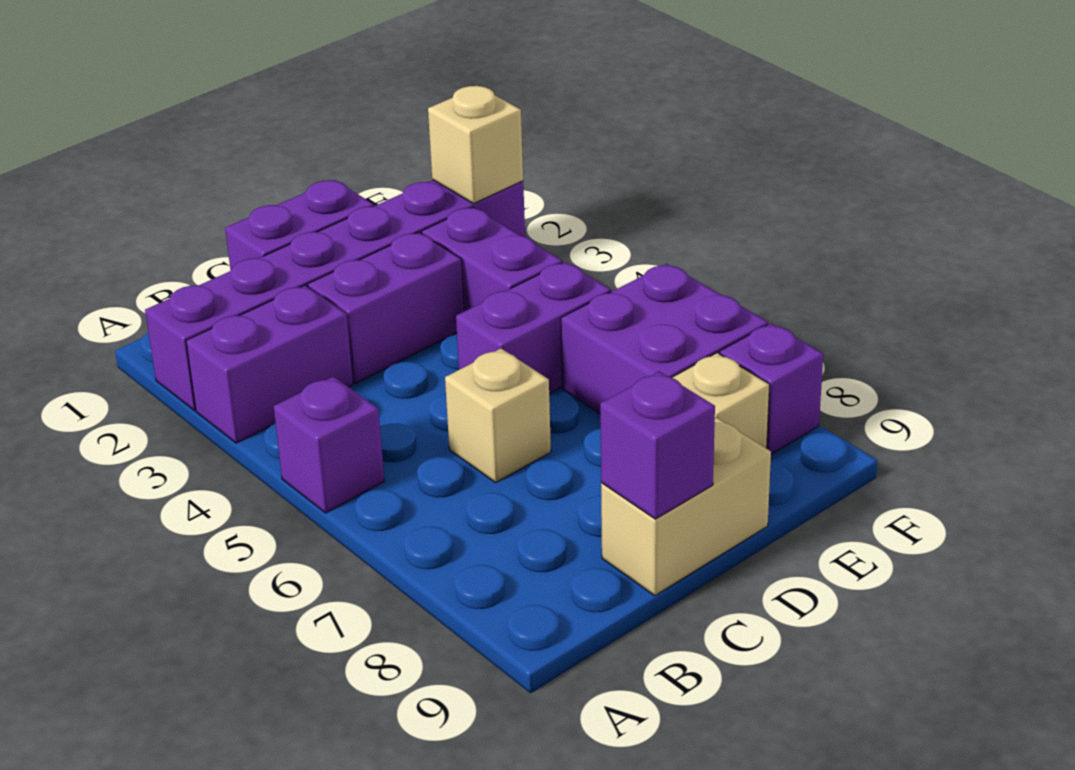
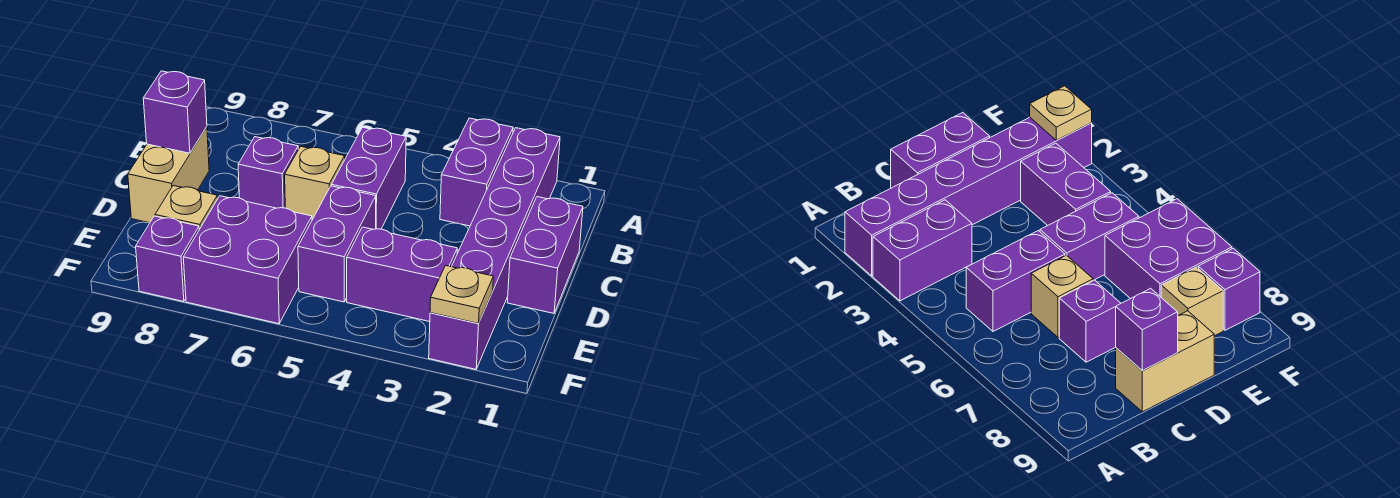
purple brick A5 level 1 -> purple brick C7 level 1
purple brick C3:D3 level 1 -> purple brick B5:C5 level 1
tan brick F2 level 2 -> tan plate F2 level 2

